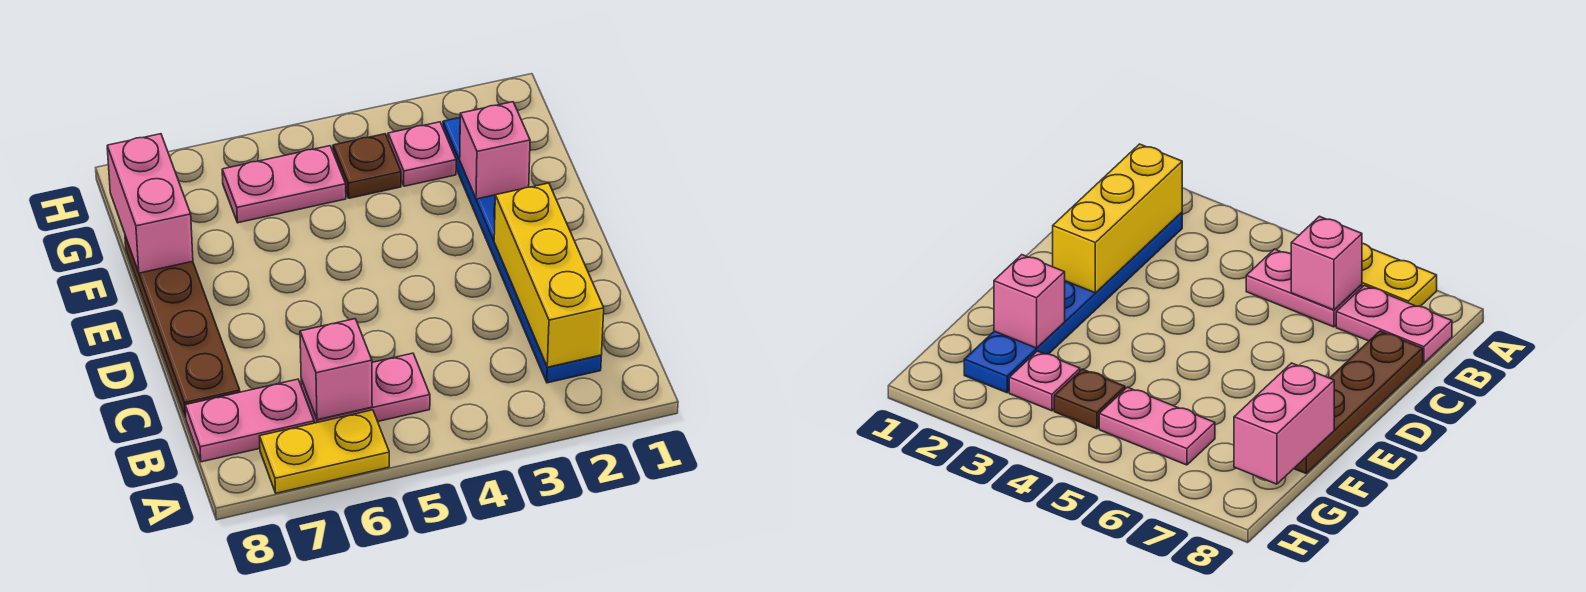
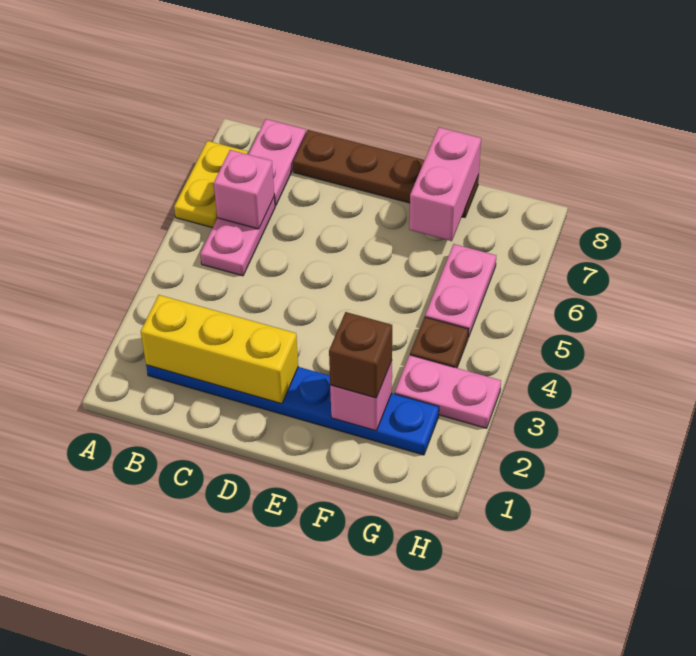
none -> brown brick F2 level 3
pink brick F8:G8 level 2 -> pink brick F7:F8 level 2
pink plate G3 level 1 -> pink plate G3:H3 level 1

